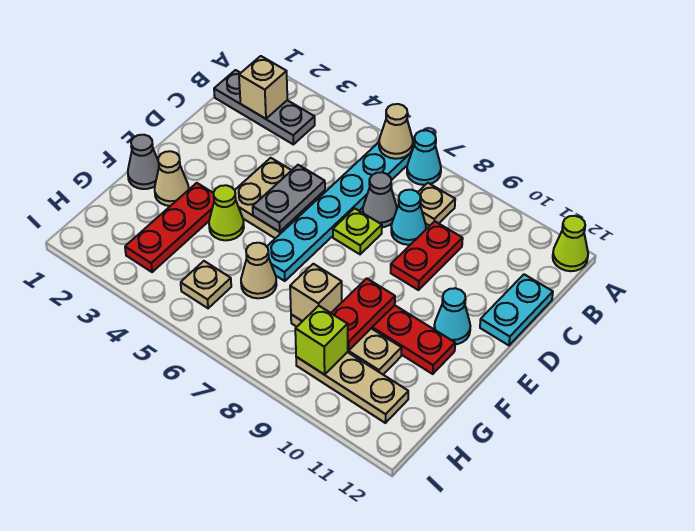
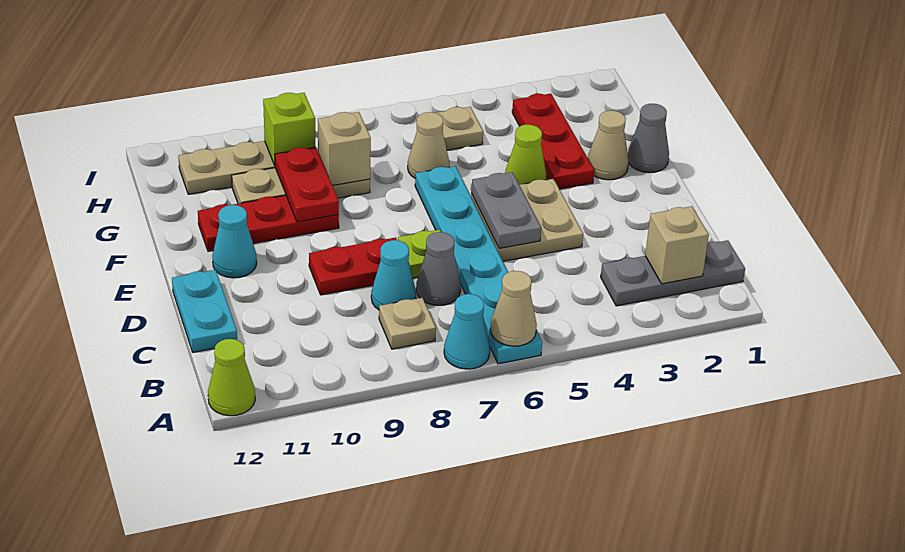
red plate C9:D9 level 1 -> red plate D8:D9 level 1

